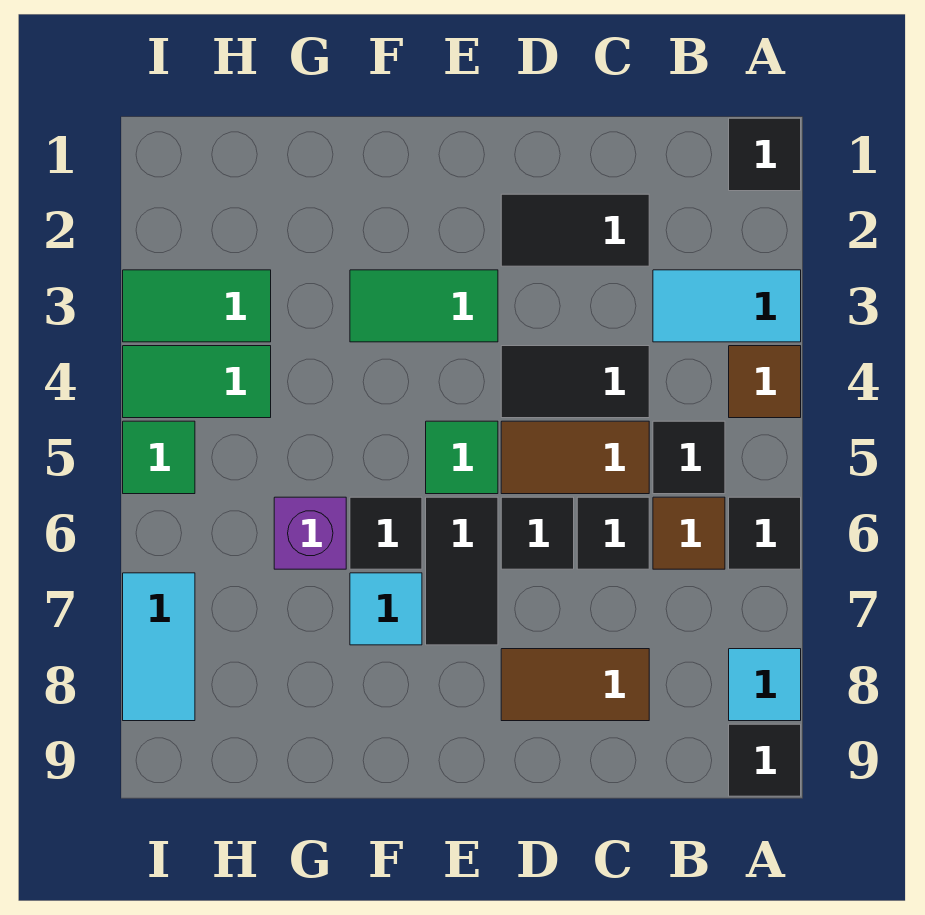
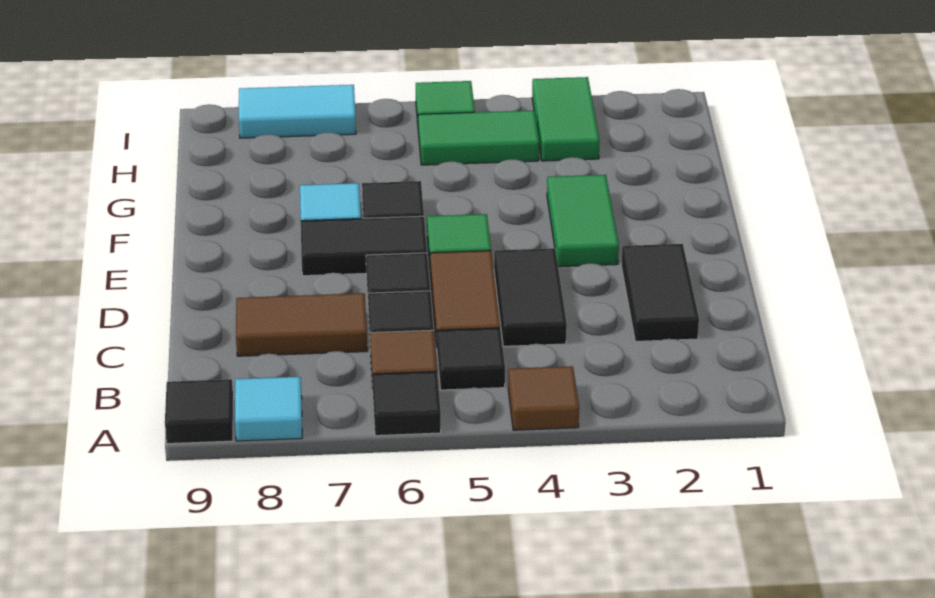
black tile A1 level 1 -> none
cyan tile A3:B3 level 1 -> none
brown tile C8:D8 level 1 -> brown tile C7:C8 level 1
purple brick G6 level 1 -> none
green tile H4:I4 level 1 -> green tile H4:H5 level 1

